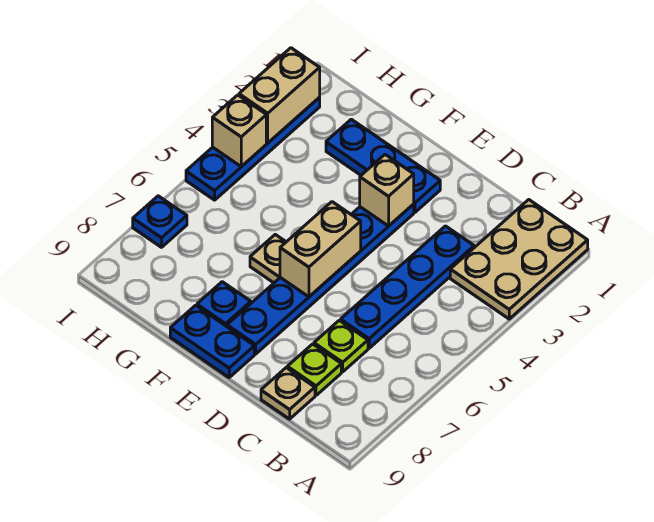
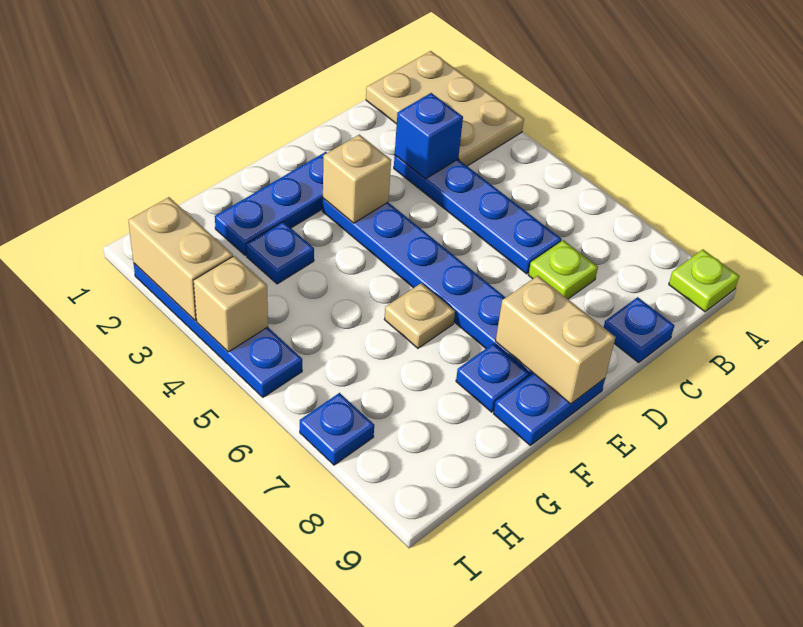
none -> blue brick C3 level 2
lime plate C8 level 1 -> lime plate A9 level 1
tan plate C9 level 1 -> blue plate C9 level 1
tan brick E5:E6 level 2 -> tan brick E8:E9 level 2
none -> blue plate G3 level 1

